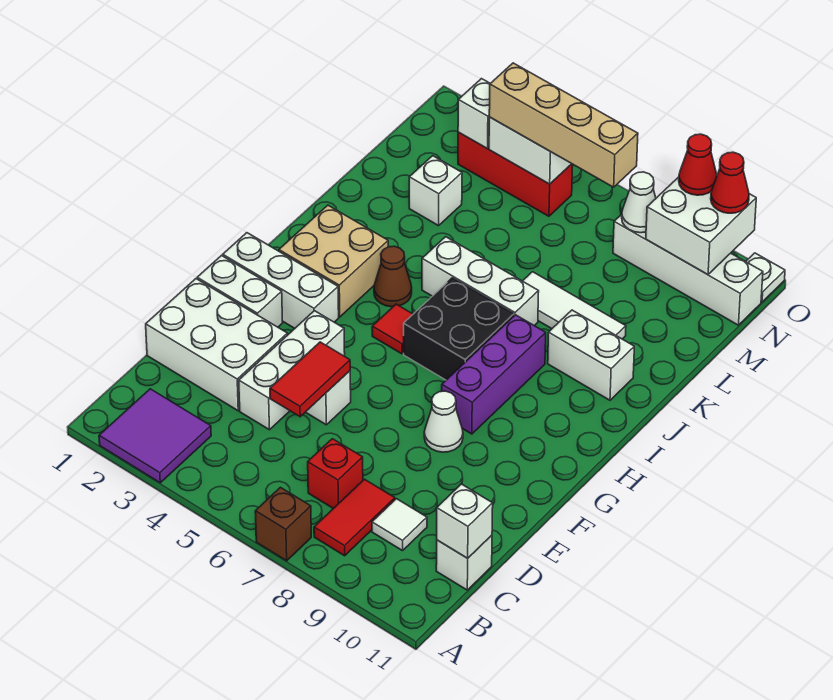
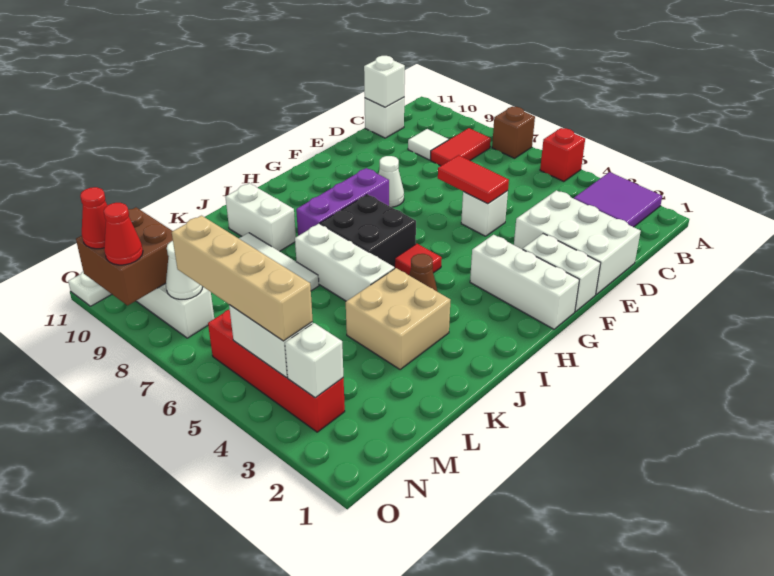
red brick C7 level 1 -> red brick A5 level 1
white brick D4:F4 level 1 -> none
red tile D5:E5 level 2 -> red tile E5:E6 level 2
tan brick H2:I3 level 1 -> tan brick J3:K4 level 1
white brick L3 level 1 -> none
red brick N3:N5 level 1 -> red brick N3:N6 level 1
white brick N9:O10 level 2 -> brown brick N9:O10 level 2

